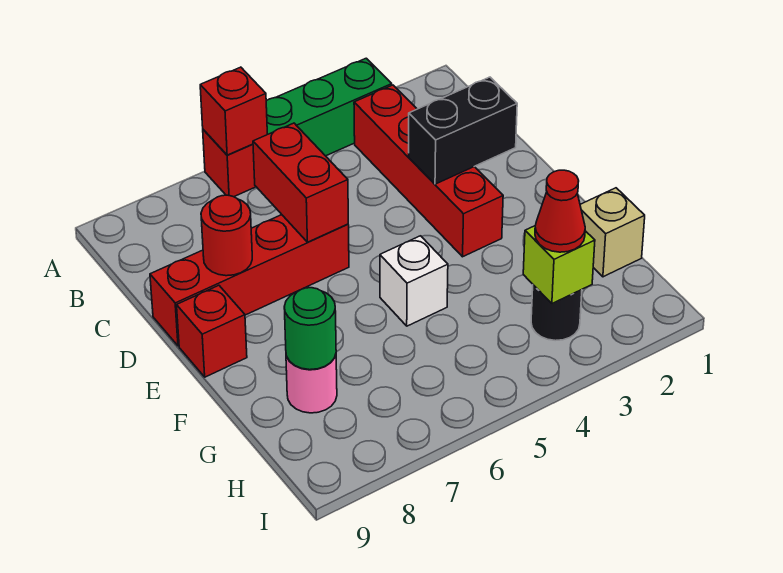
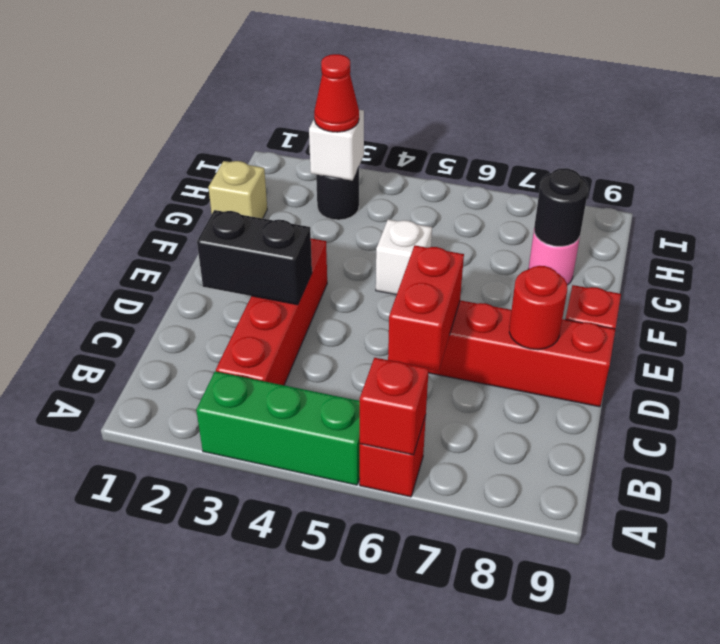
green round brick G8 level 2 -> black round brick G8 level 2
lime brick H3 level 2 -> white brick H3 level 2

